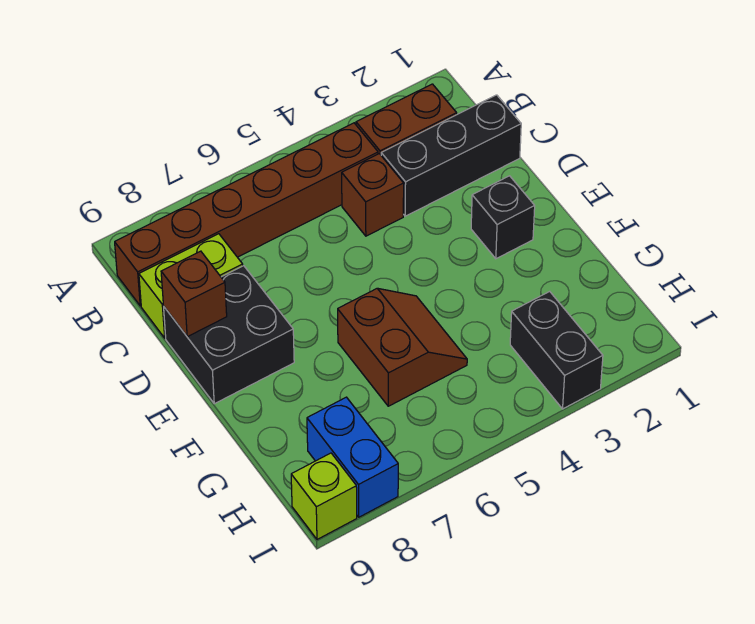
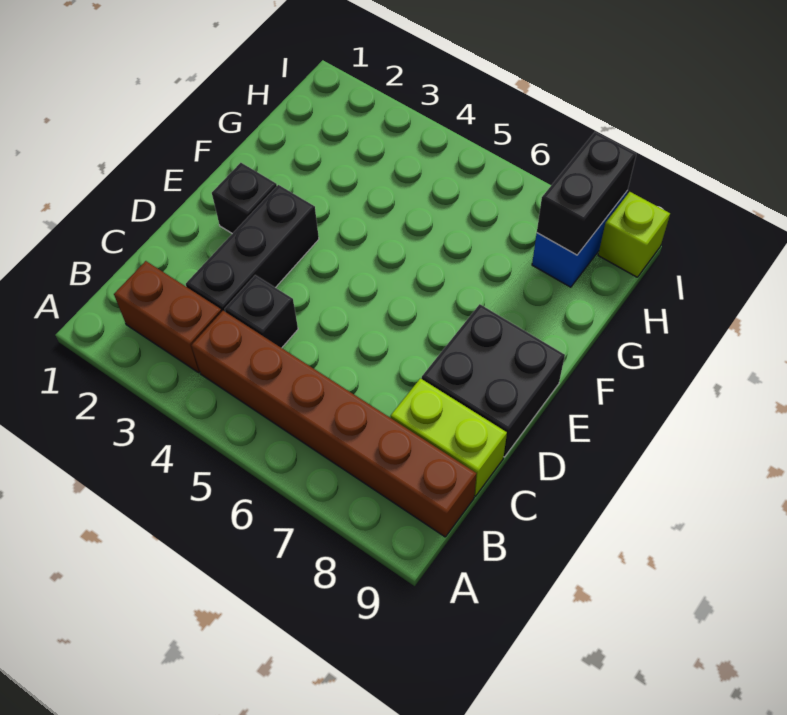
black brick C1:C3 level 1 -> black brick C3:E3 level 1
brown brick C4 level 1 -> black brick C4 level 1
brown brick D9 level 2 -> none
brown slope F5:G6 level 1 top 6 -> none
black brick H3:I3 level 1 -> black brick H8:I8 level 2

